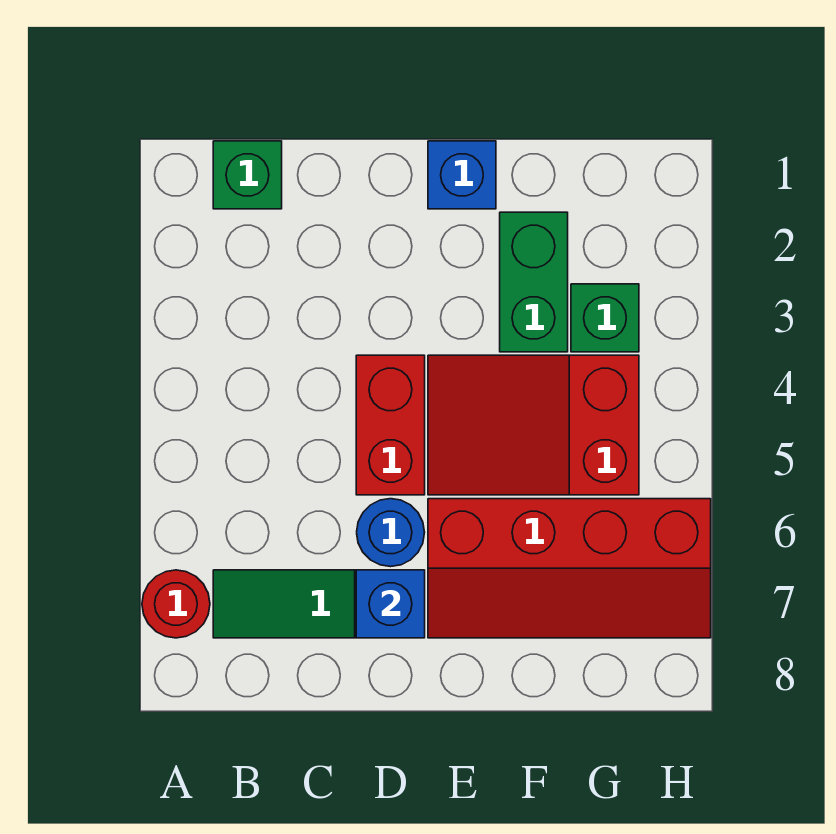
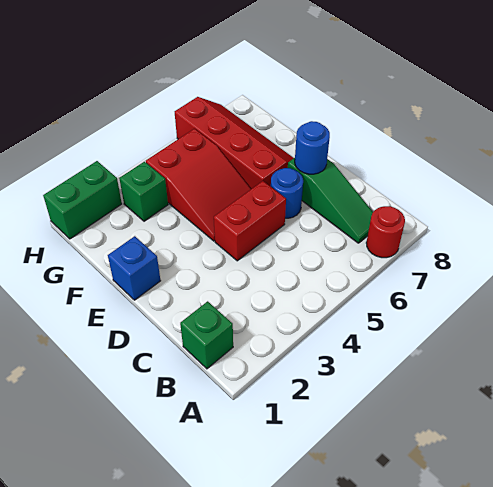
blue brick D7 level 2 -> blue round brick D7 level 2
green brick F2:F3 level 1 -> green brick H1:H2 level 1

